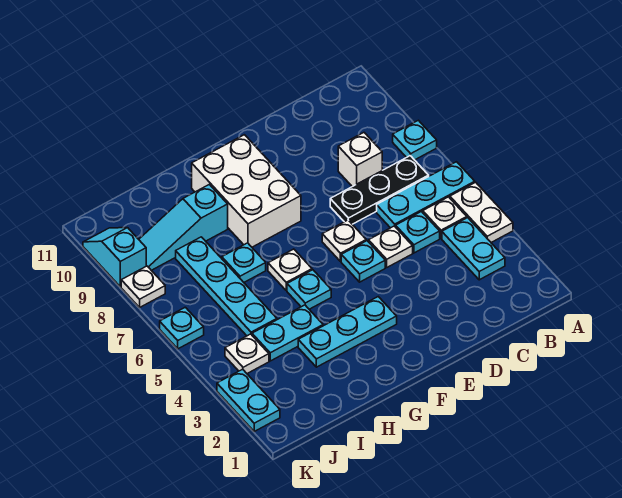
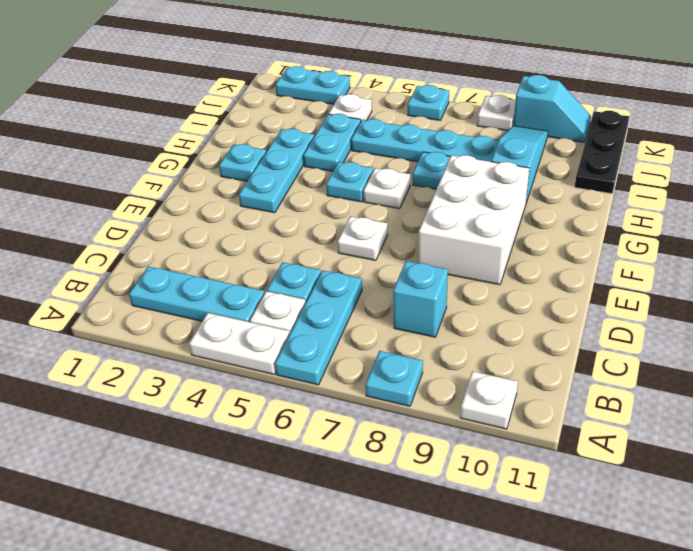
cyan plate B3:B4 level 1 -> cyan plate B2:B4 level 1
black plate B7:D7 level 1 -> black plate I11:K11 level 1
white brick C8 level 1 -> cyan brick C8 level 1
white plate D5 level 1 -> white plate A10 level 1
cyan plate E5 level 1 -> cyan plate G2 level 1
white brick F8:G10 level 1 -> white brick E8:G9 level 1

